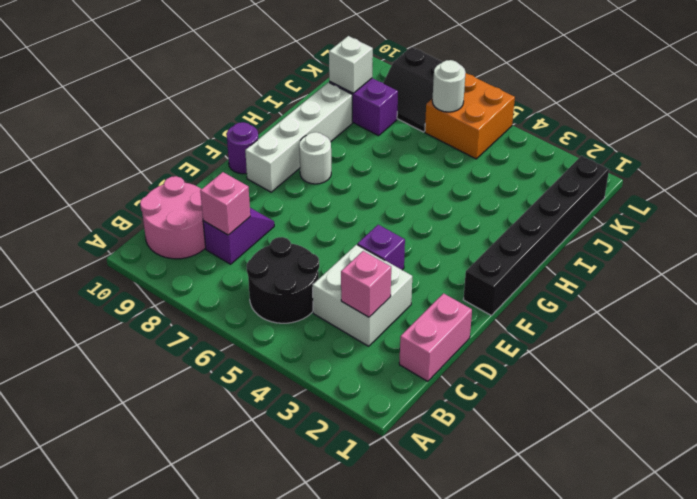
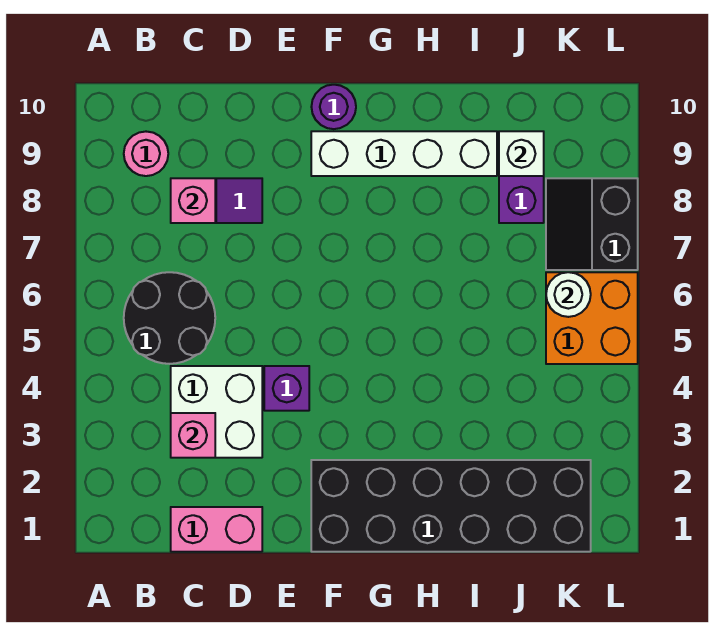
pink round brick B9:C10 level 1 -> pink round brick B9 level 1
black brick F1:K1 level 1 -> black brick F1:K2 level 1
white round brick G8 level 1 -> none

